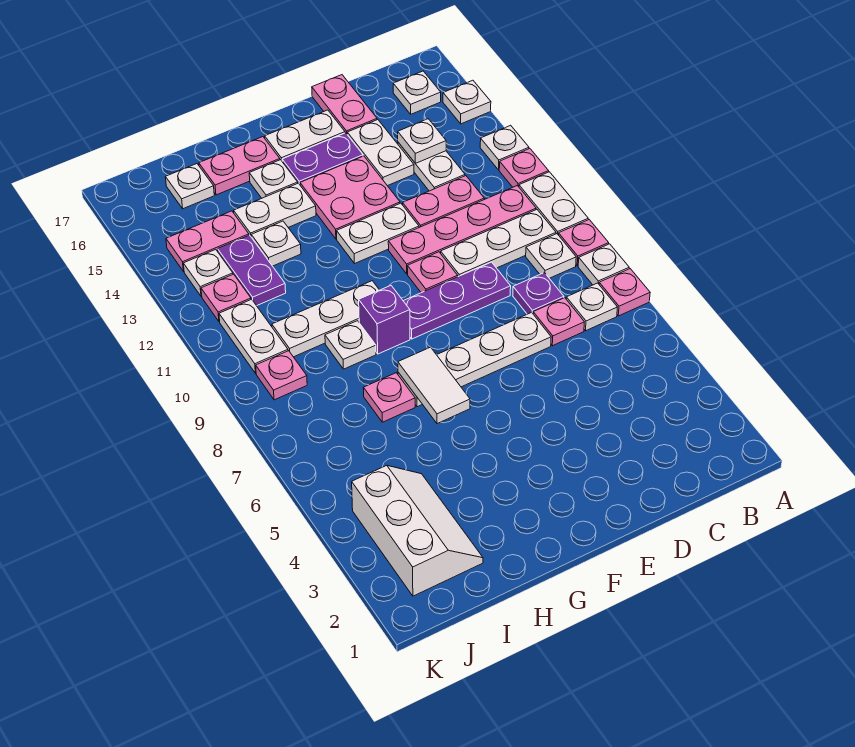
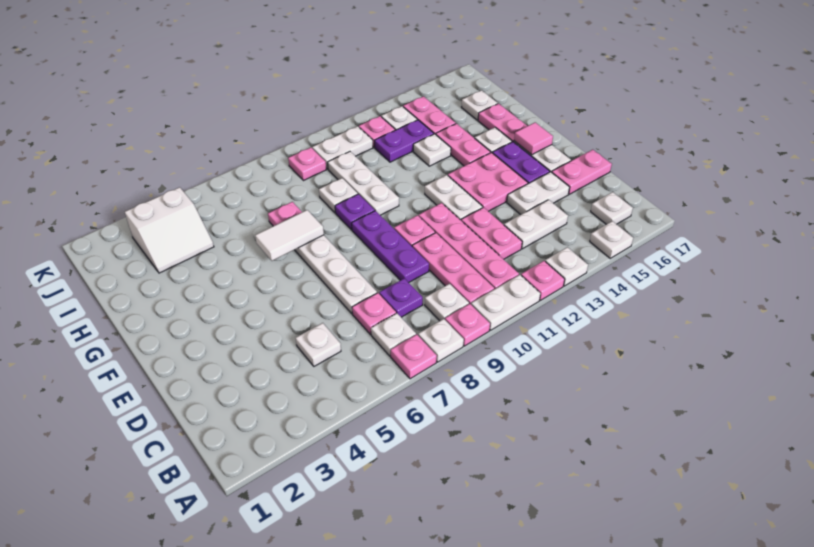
white plate B10:D10 level 1 -> pink plate B10:D10 level 1
white plate C14 level 2 -> white plate C5 level 1
none -> pink tile F16 level 2
purple brick G9 level 1 -> purple plate G9 level 1
white plate G14:H14 level 1 -> pink plate G14:H14 level 1
white slope I2:J4 level 1 top J -> white slope I3:J4 level 1 top J

